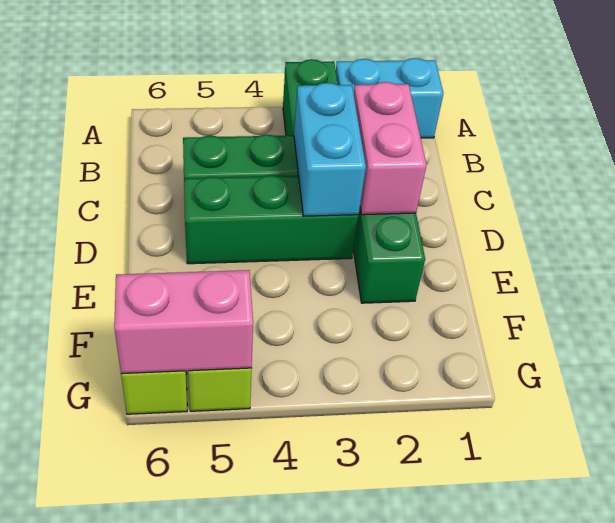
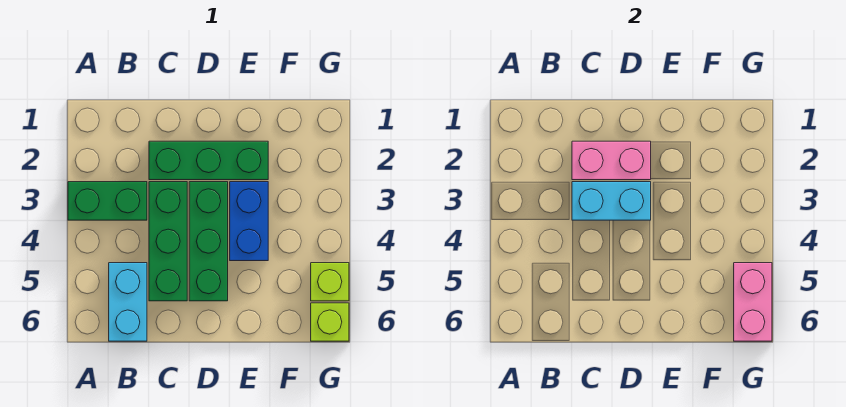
cyan brick A1:A2 level 1 -> cyan brick B5:B6 level 1
none -> blue brick E3:E4 level 1

